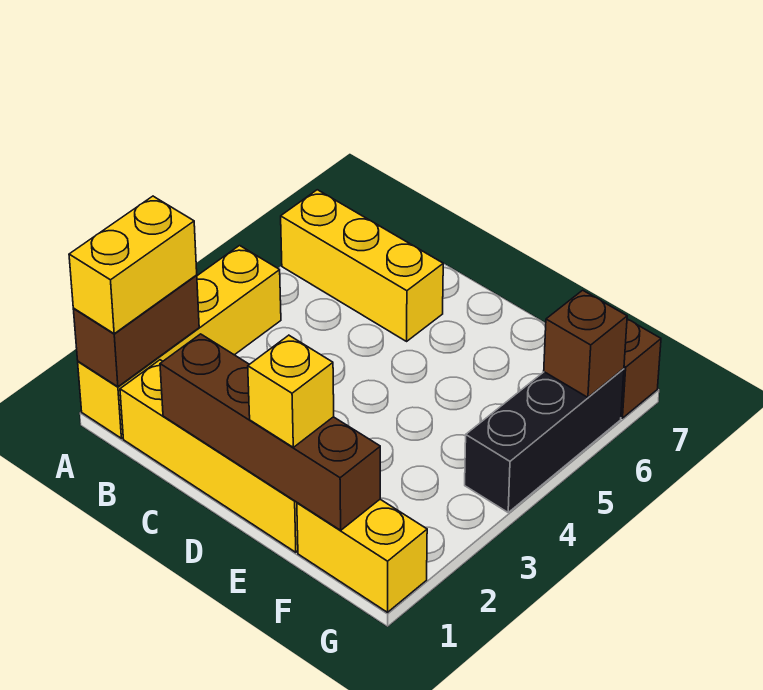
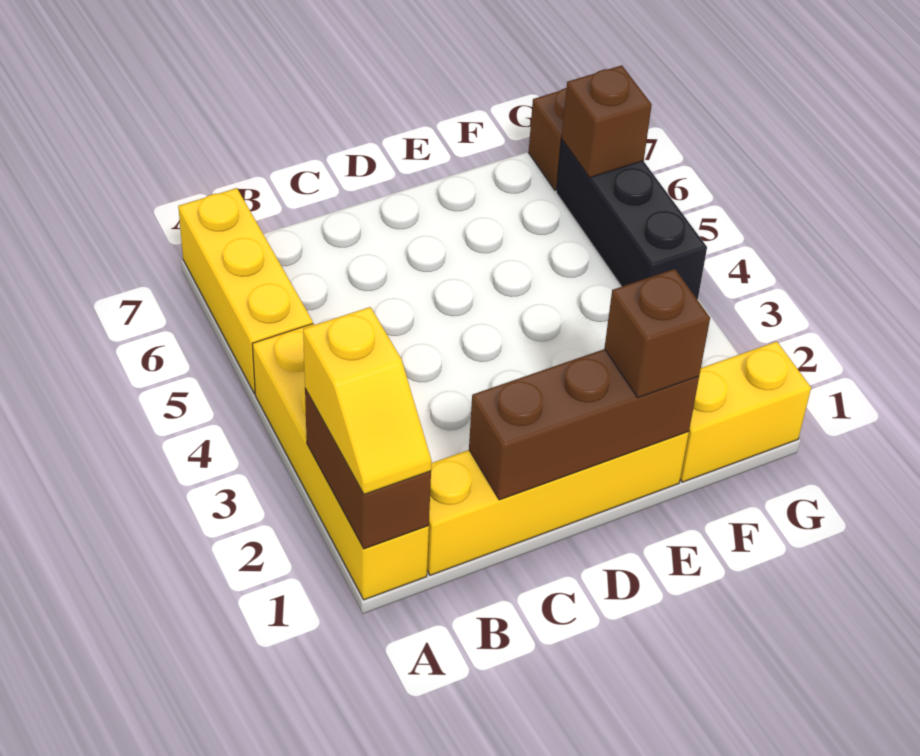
yellow brick A1:A2 level 3 -> yellow slope A1:A2 level 3 top 2
yellow brick A6:C6 level 1 -> yellow brick A5:A7 level 1
brown brick C1:F1 level 2 -> brown brick C1:E1 level 2
yellow brick E1 level 3 -> brown brick E1 level 3

